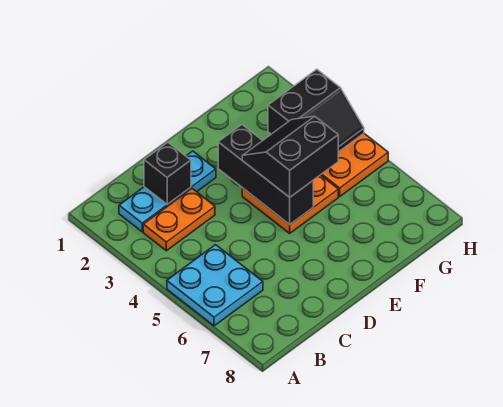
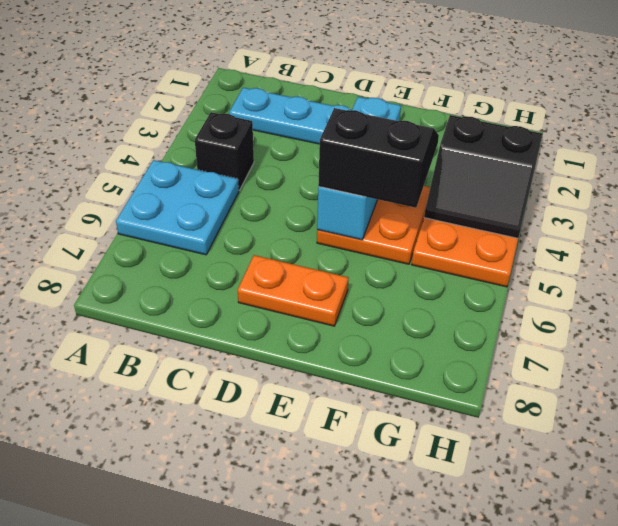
orange plate B3:C3 level 1 -> orange plate D7:E7 level 1
black brick C2 level 2 -> black brick B4 level 1
black brick E3:E5 level 2 -> cyan brick E3:E5 level 2

